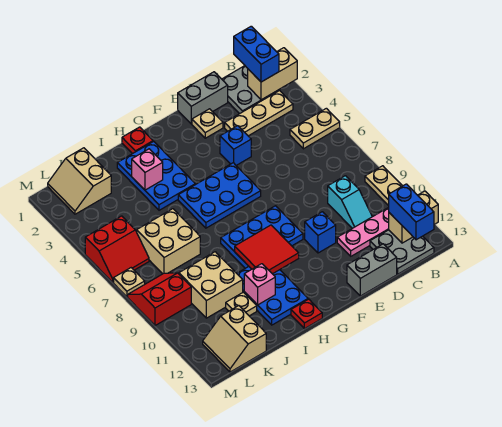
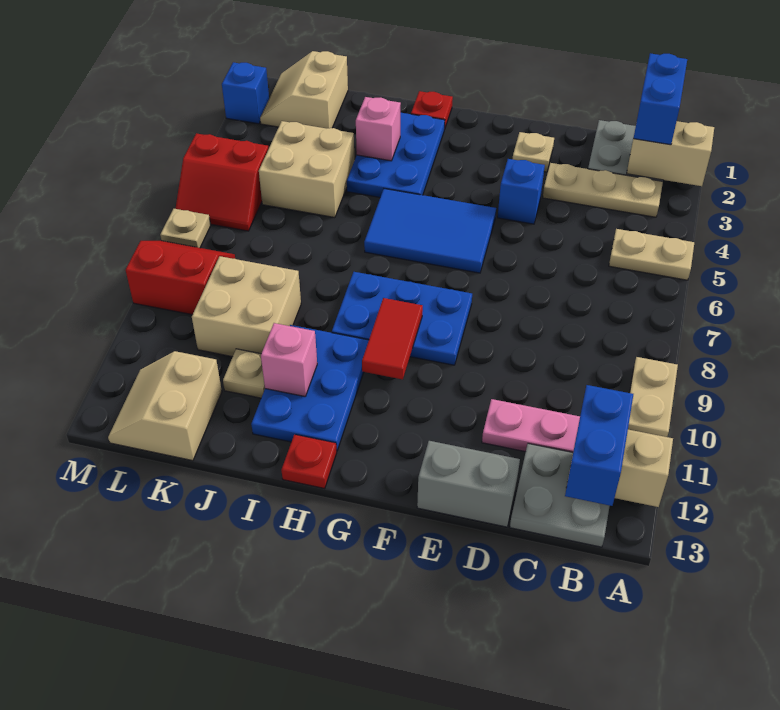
cyan slope C9:C10 level 1 top 9 -> none
grey brick D1:E1 level 1 -> none
blue brick E10 level 1 -> blue brick M2 level 1
blue plate F5:H6 level 1 -> blue tile F5:H6 level 1
red tile G9:H10 level 2 -> red tile G9:G10 level 2
tan brick J6:K7 level 1 -> tan brick J4:K5 level 1

